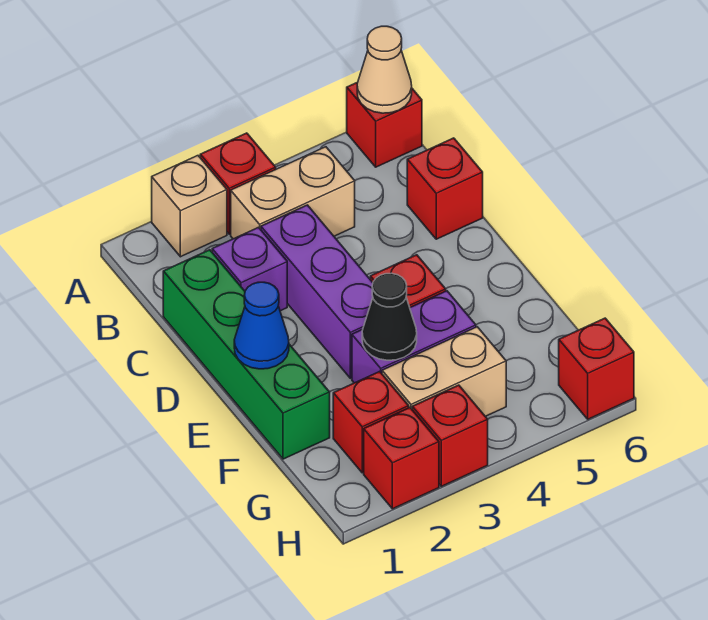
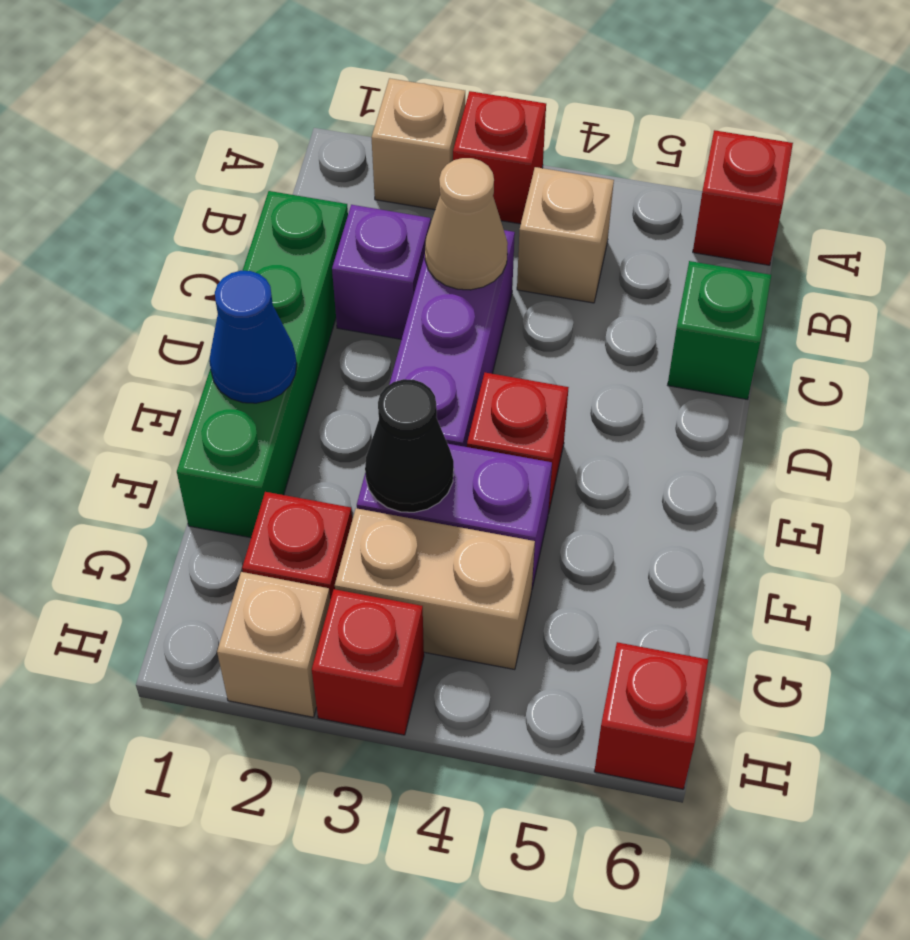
tan cone A6 level 2 -> tan cone C3 level 2
tan brick B3:B4 level 1 -> tan brick B4 level 1
red brick C6 level 1 -> green brick C6 level 1
red brick H2 level 1 -> tan brick H2 level 1

